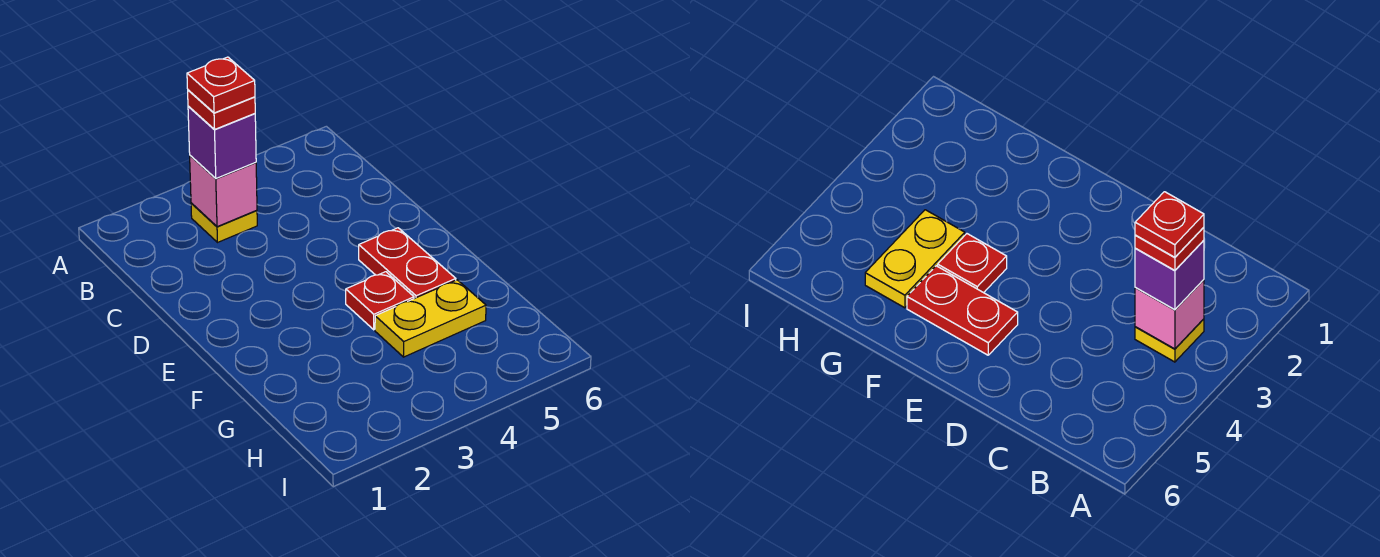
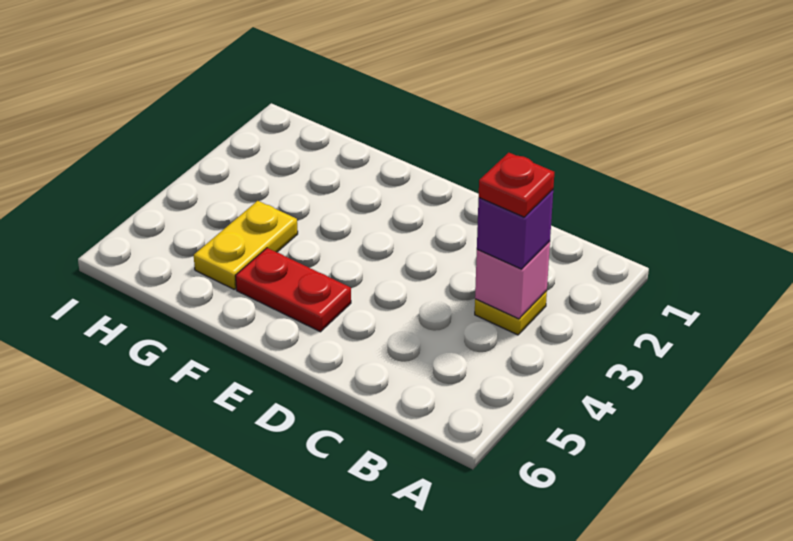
red plate B3 level 5 -> none
red plate F4 level 1 -> none

